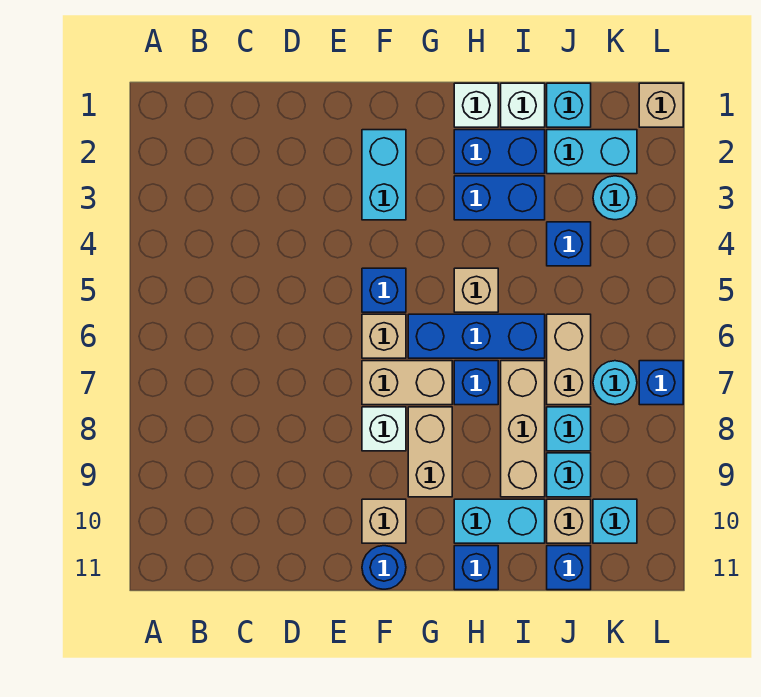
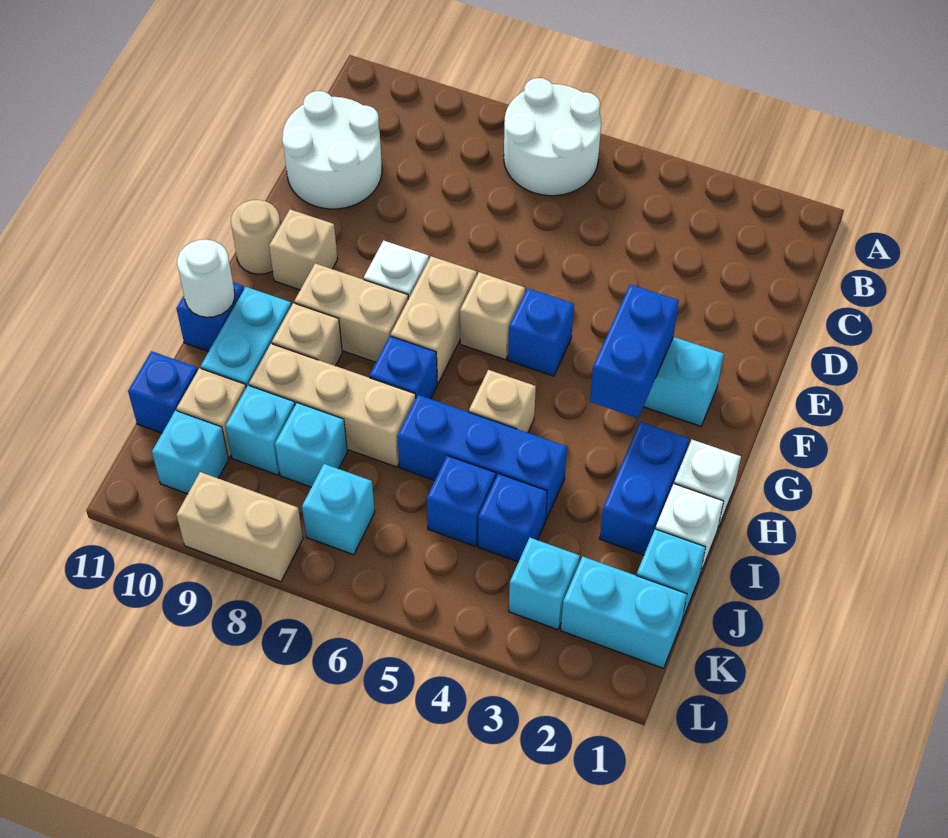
none -> white round brick A6:B7 level 1
none -> white round brick C10:D11 level 1
blue round brick F11 level 1 -> tan round brick F11 level 1
blue brick G6:I6 level 1 -> blue brick I4:I6 level 1
blue brick H3:I3 level 1 -> blue brick F3:G3 level 2
none -> white round brick H11 level 2
cyan brick J2:K2 level 1 -> cyan brick K1:K2 level 1
tan brick J6:J7 level 1 -> tan brick L8:L9 level 1
cyan round brick K3 level 1 -> cyan brick K3 level 1
cyan round brick K7 level 1 -> cyan brick K7 level 1
tan brick L1 level 1 -> tan brick H9 level 1
blue brick L7 level 1 -> blue brick J5 level 1

